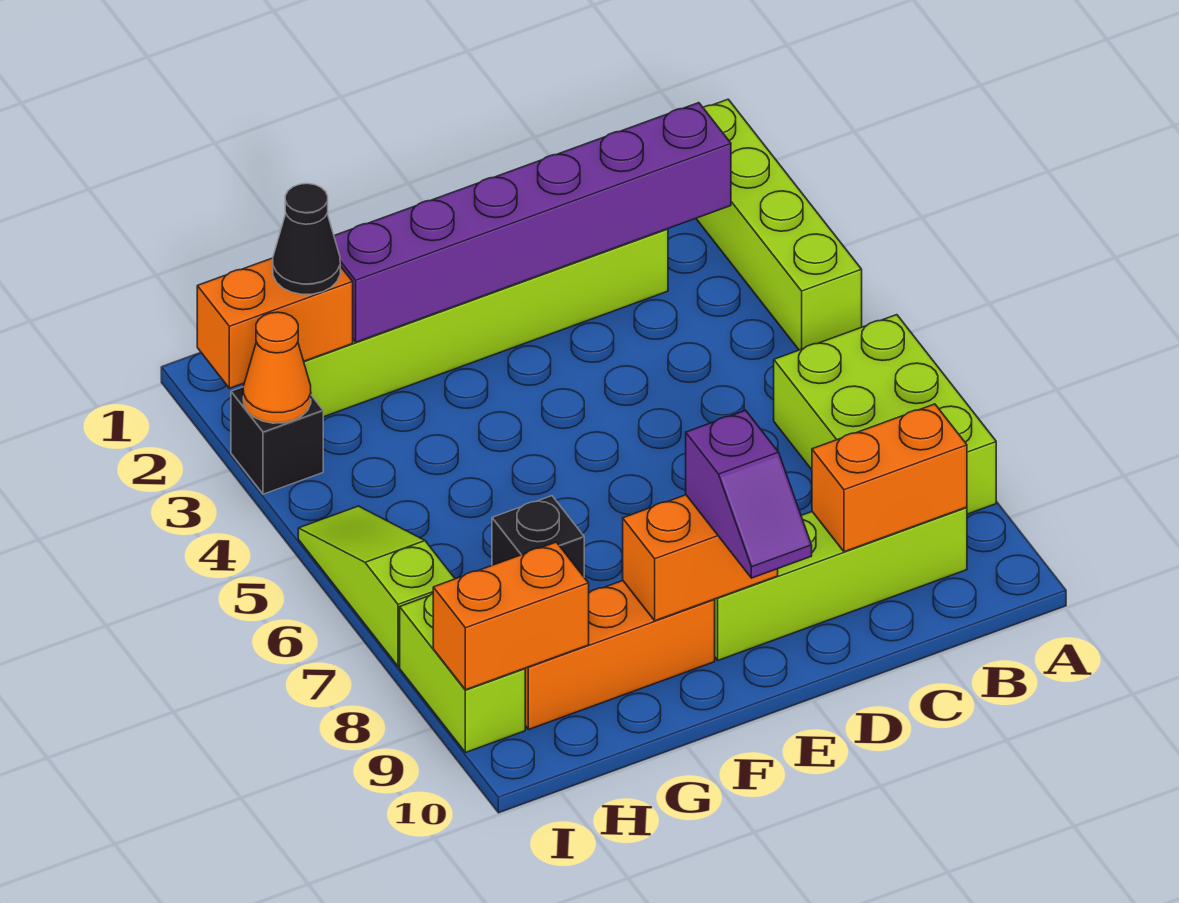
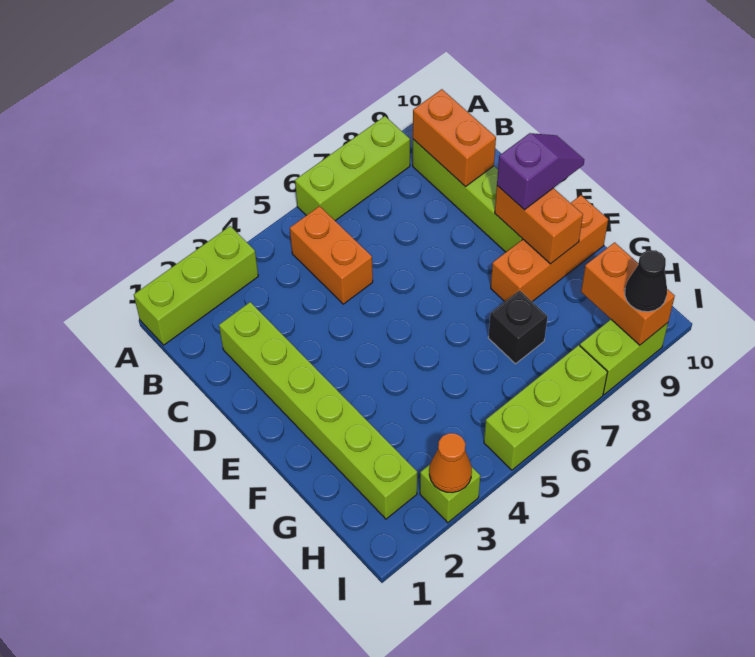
lime brick A1:A4 level 1 -> lime brick A1:A3 level 1
lime brick A6:B8 level 1 -> lime brick A6:A8 level 1
purple brick B2:G2 level 2 -> none
orange brick F9:H9 level 1 -> orange brick F8:F10 level 1
orange brick H2:I2 level 2 -> orange brick B5:C5 level 1
black cone H2 level 3 -> black cone I9 level 3
black brick I3 level 1 -> lime brick I3 level 1
lime slope I5:I7 level 1 top 7 -> lime brick I5:I7 level 1

